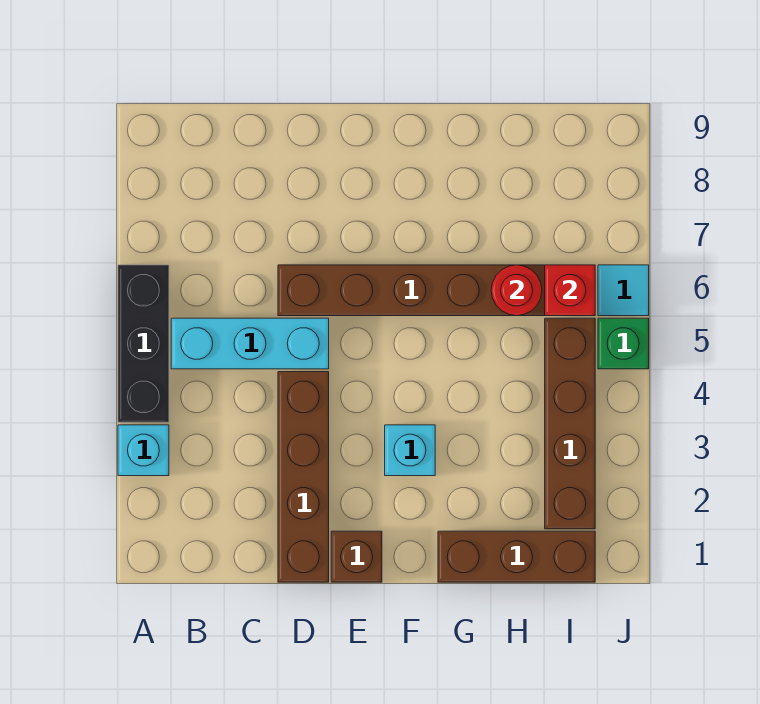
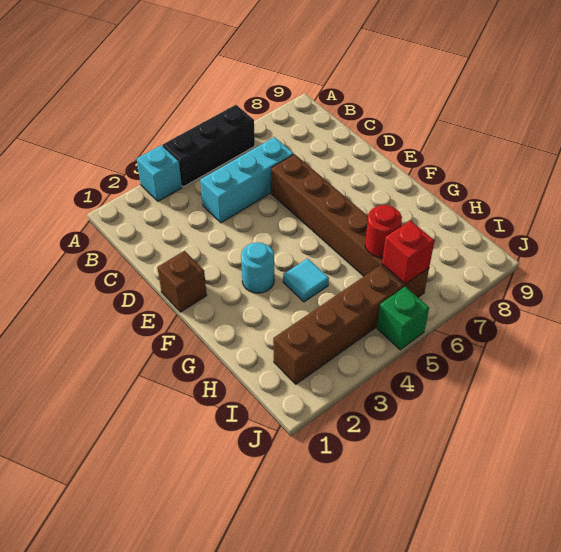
cyan brick B5:D5 level 1 -> cyan brick C4:C6 level 1
brown brick D1:D4 level 1 -> none
cyan brick F3 level 1 -> cyan round brick F3 level 1
brown brick G1:I1 level 1 -> none
cyan tile J6 level 1 -> cyan tile G4 level 1

